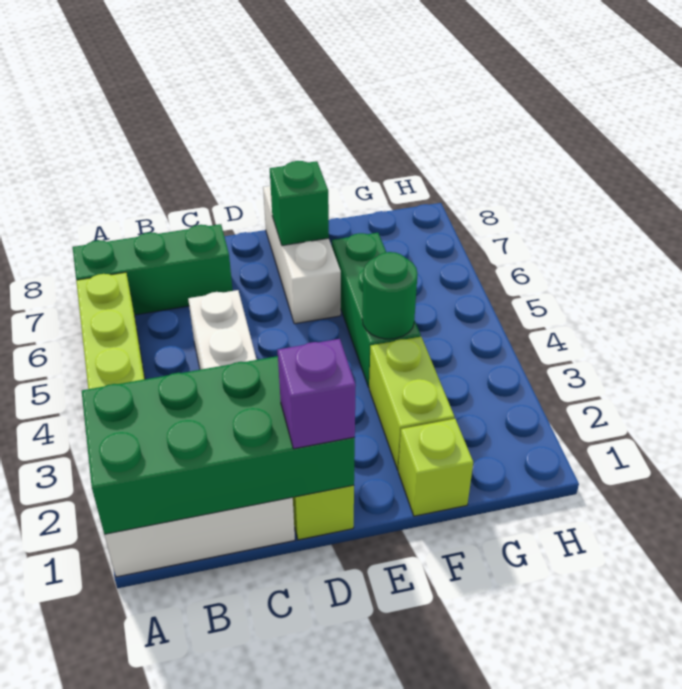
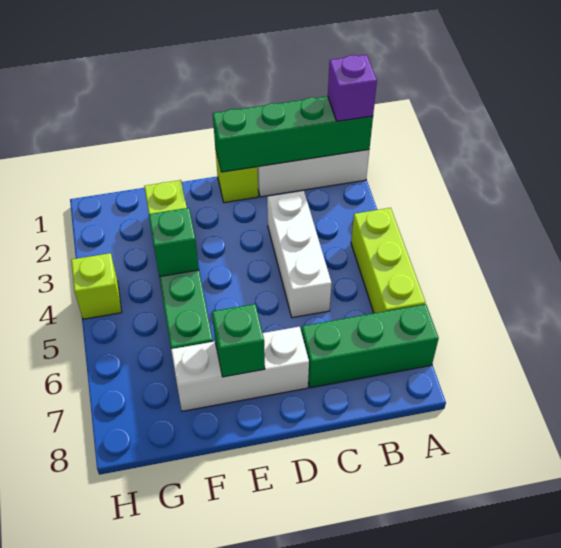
green brick A1:D2 level 2 -> green brick A1:D1 level 2
purple brick D1 level 3 -> purple brick A1 level 3
white brick E6:E8 level 1 -> white brick D7:F7 level 1
lime brick F1 level 1 -> lime brick H4 level 1
green round brick F4 level 2 -> green brick F4 level 2

